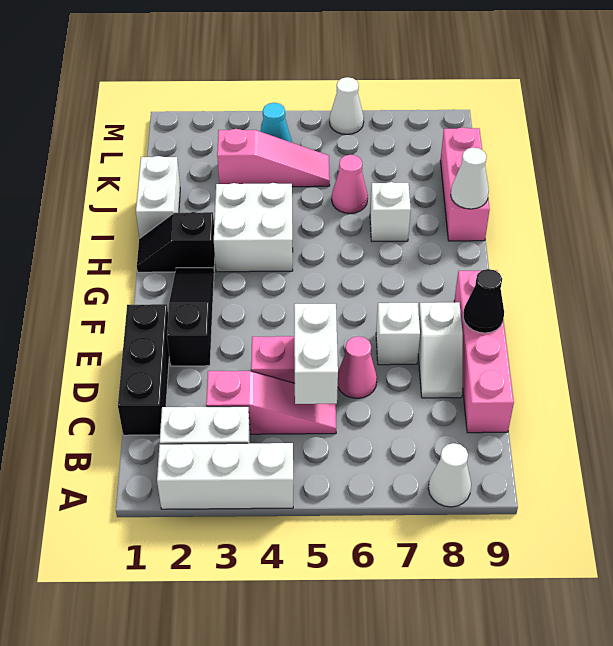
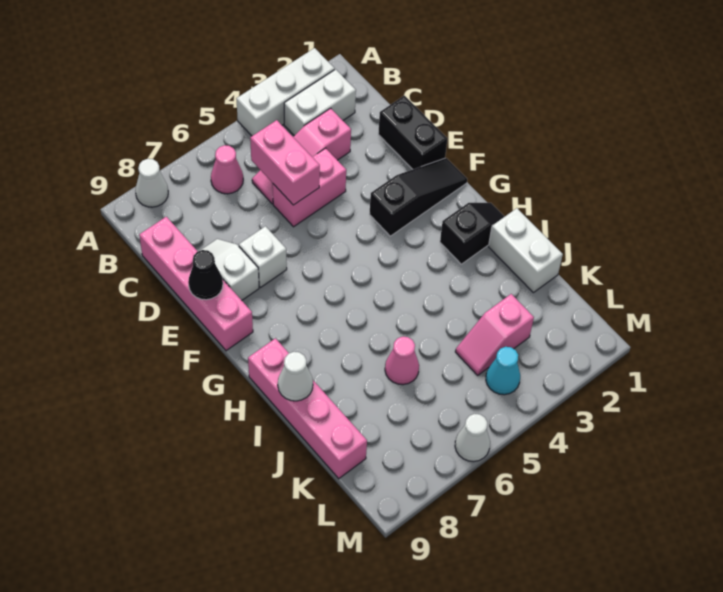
black brick C1:E1 level 1 -> black brick D1:E1 level 1
white brick C5:D5 level 2 -> pink brick C5:D5 level 2
pink cone D6 level 1 -> pink cone B6 level 1
black slope E2:G2 level 1 top E -> black slope F1:F3 level 1 top 3
white brick H3:I4 level 1 -> none
white brick I7 level 1 -> none
pink brick I9:K9 level 1 -> pink brick H9:K9 level 1
pink slope K3:K5 level 1 top 3 -> pink slope K3:K4 level 1 top 3

